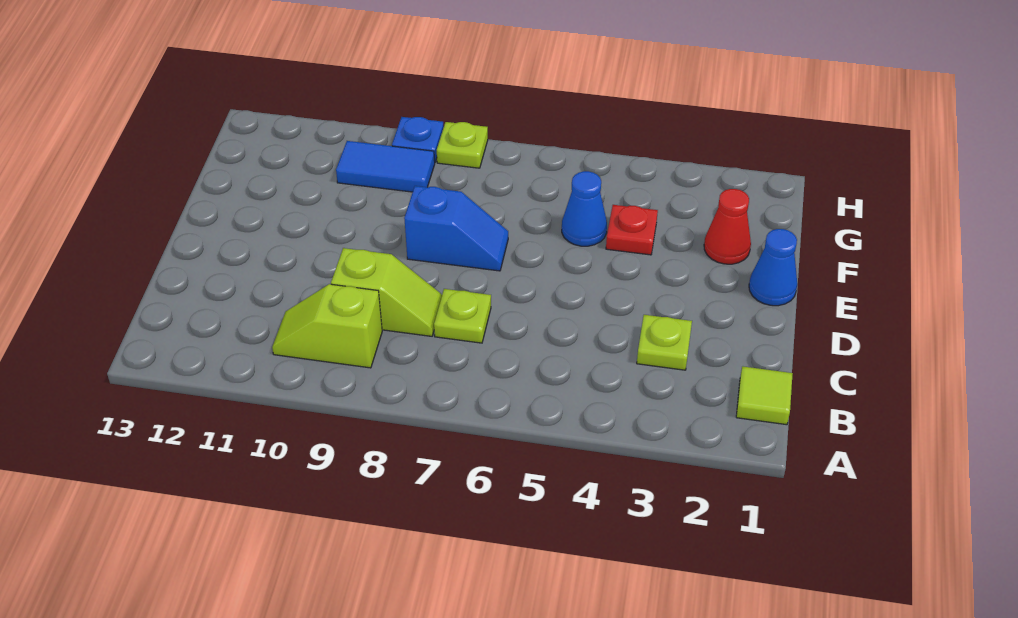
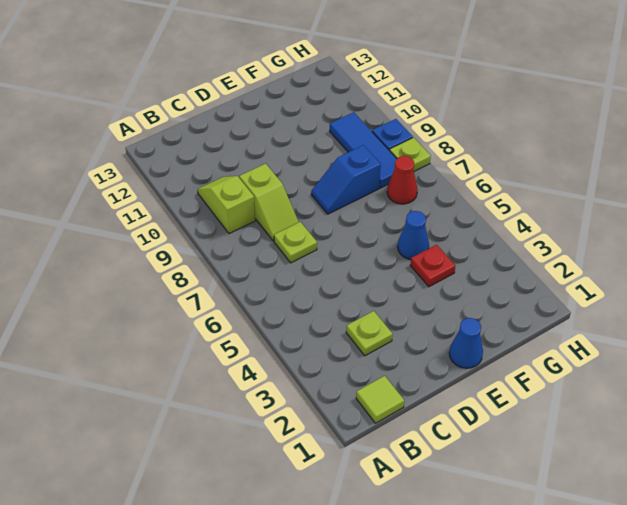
blue slope E7:E8 level 1 top 8 -> blue slope E8:F8 level 1 top F
red cone F2 level 1 -> red cone G7 level 1
blue tile G9:G10 level 1 -> blue tile G8:G10 level 1

